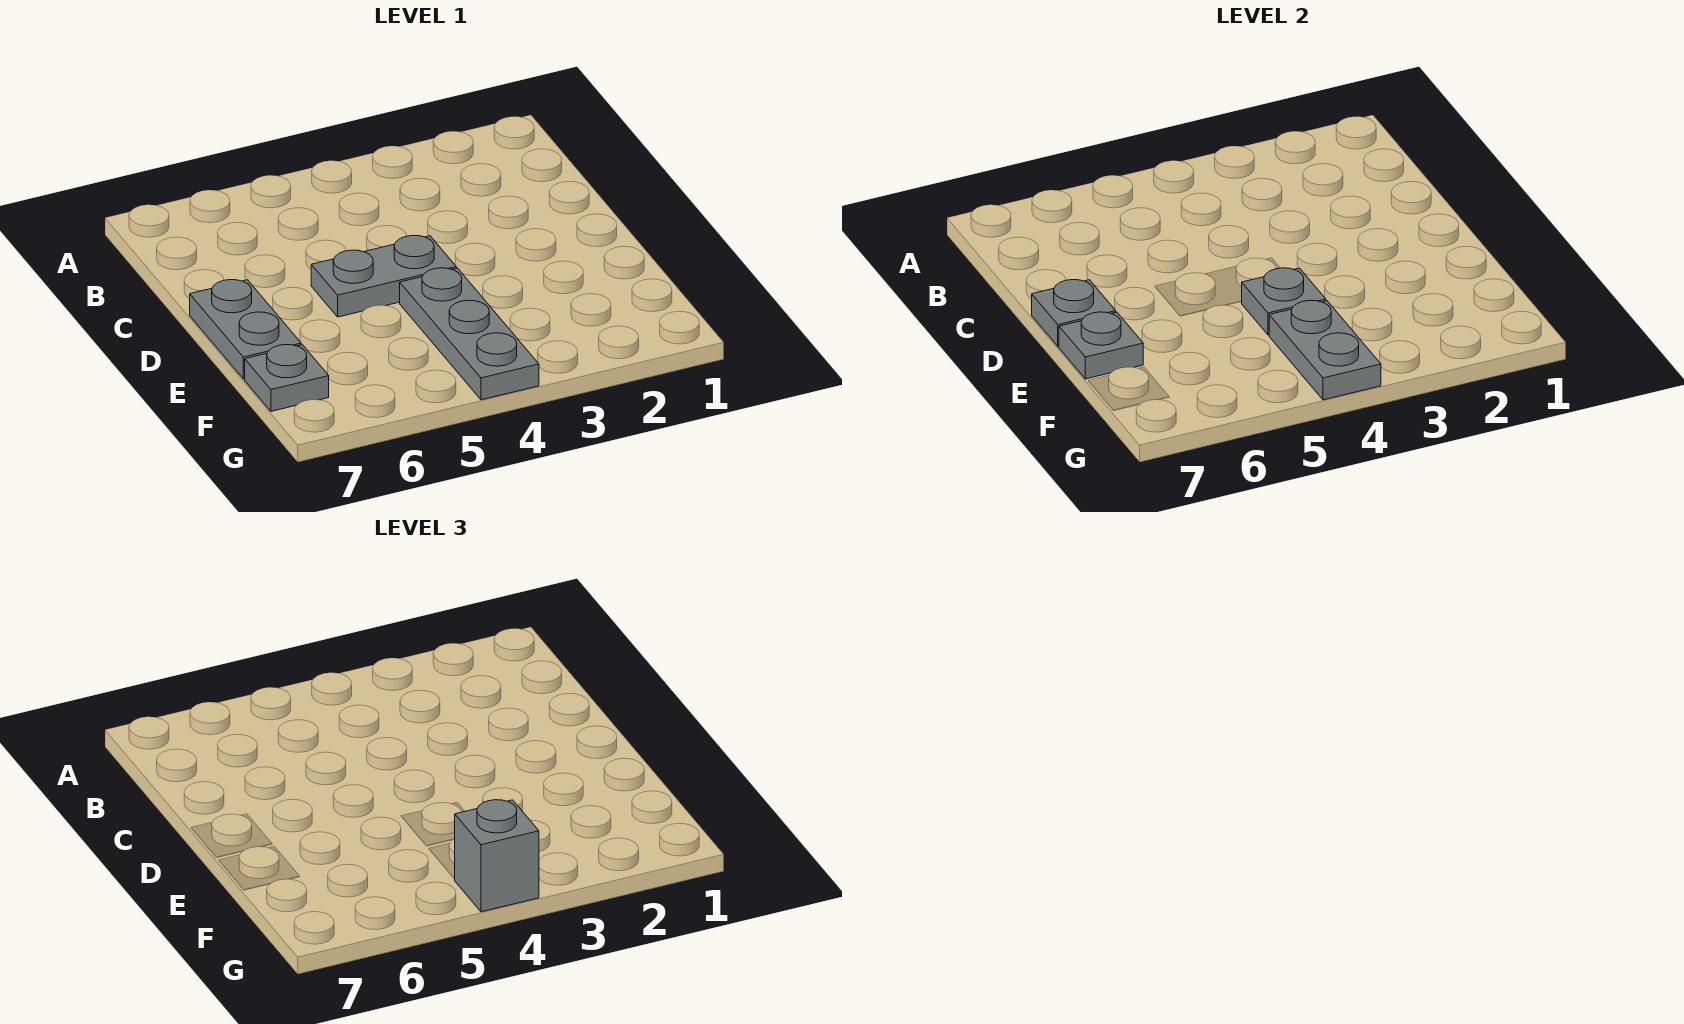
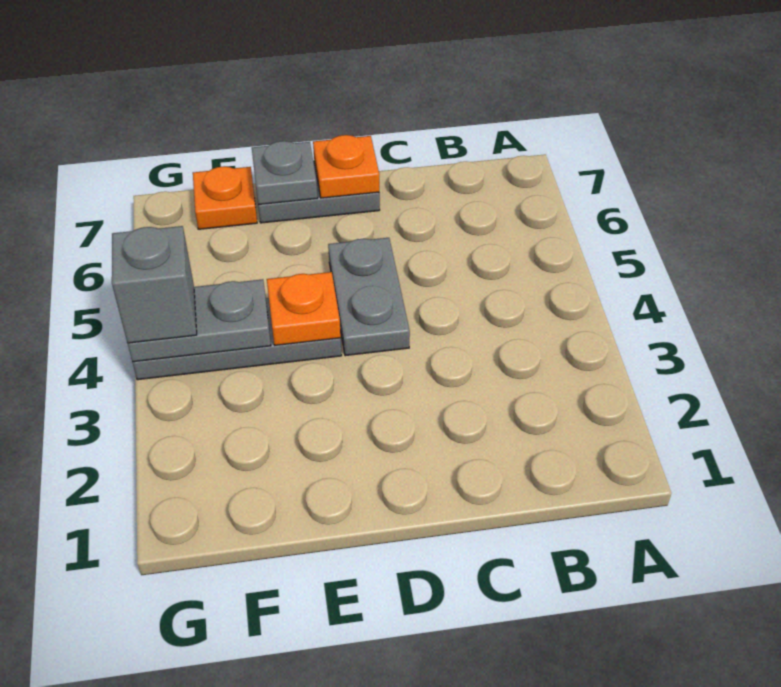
grey plate D7 level 2 -> orange plate D7 level 2
grey plate E4 level 2 -> orange plate E4 level 2
grey plate F7 level 1 -> orange plate F7 level 1

